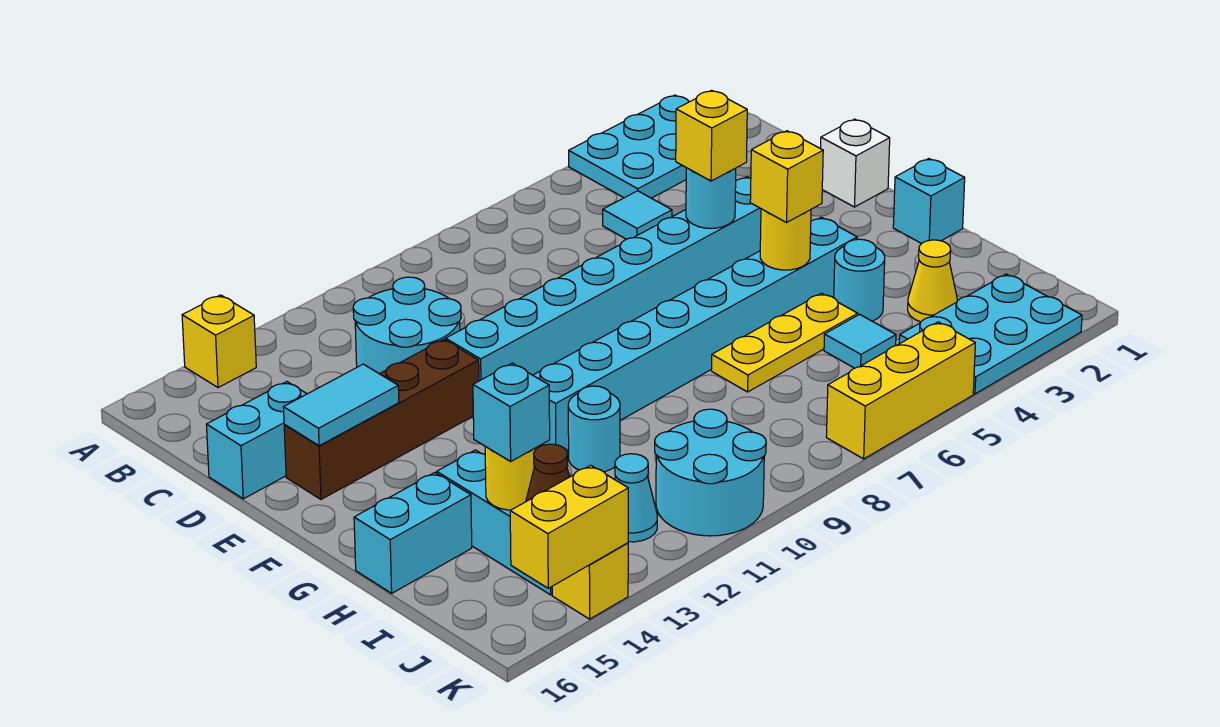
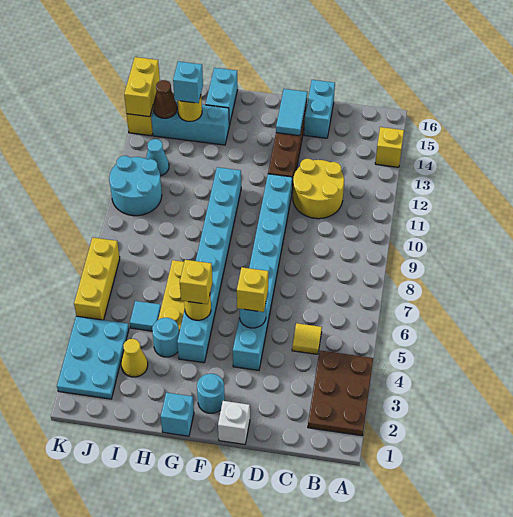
cyan plate A2:B4 level 1 -> brown plate A2:B4 level 1
cyan tile C5 level 1 -> yellow tile C5 level 1
cyan round brick C11:D12 level 1 -> yellow round brick C11:D12 level 1
cyan round brick H11 level 1 -> cyan round brick F2 level 1

